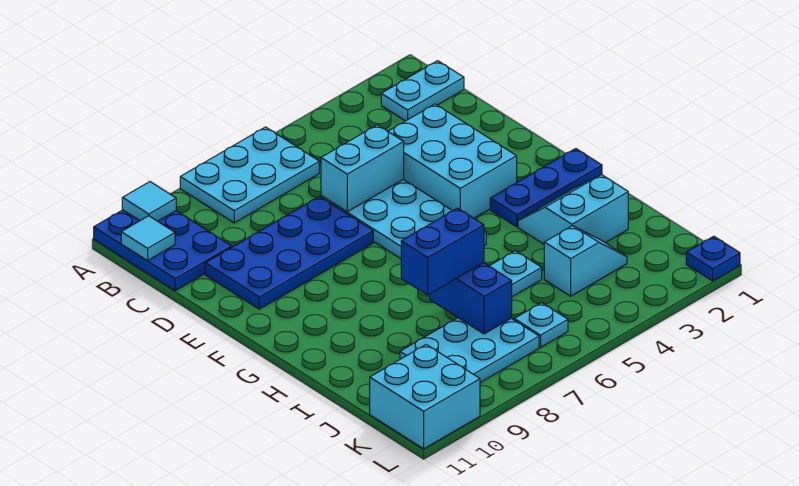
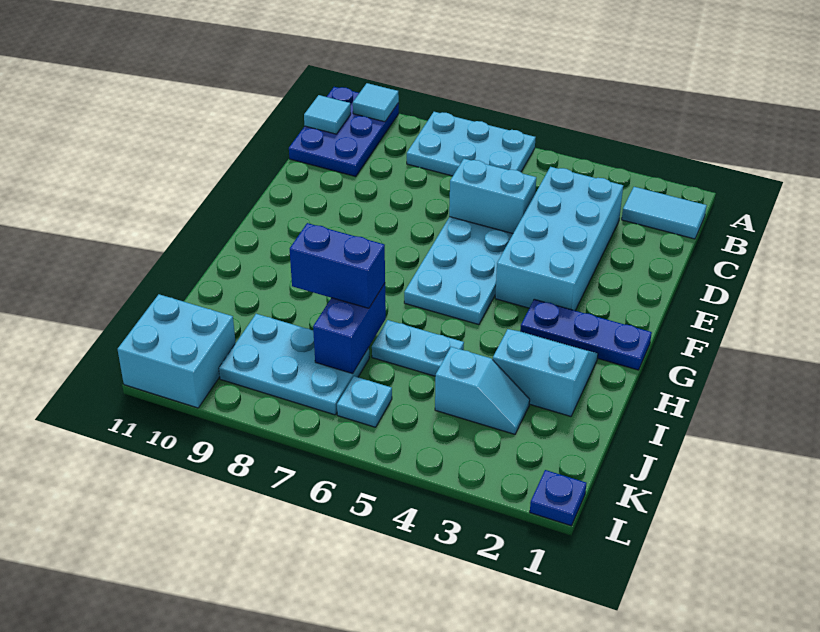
cyan plate B1:B2 level 1 -> cyan tile B1:B2 level 1
cyan brick D3:F4 level 1 -> cyan brick C3:F4 level 1
blue plate D7:E10 level 1 -> none

